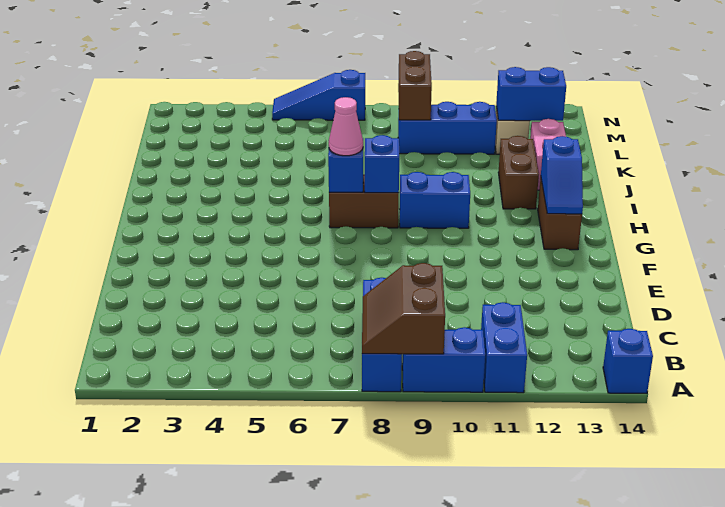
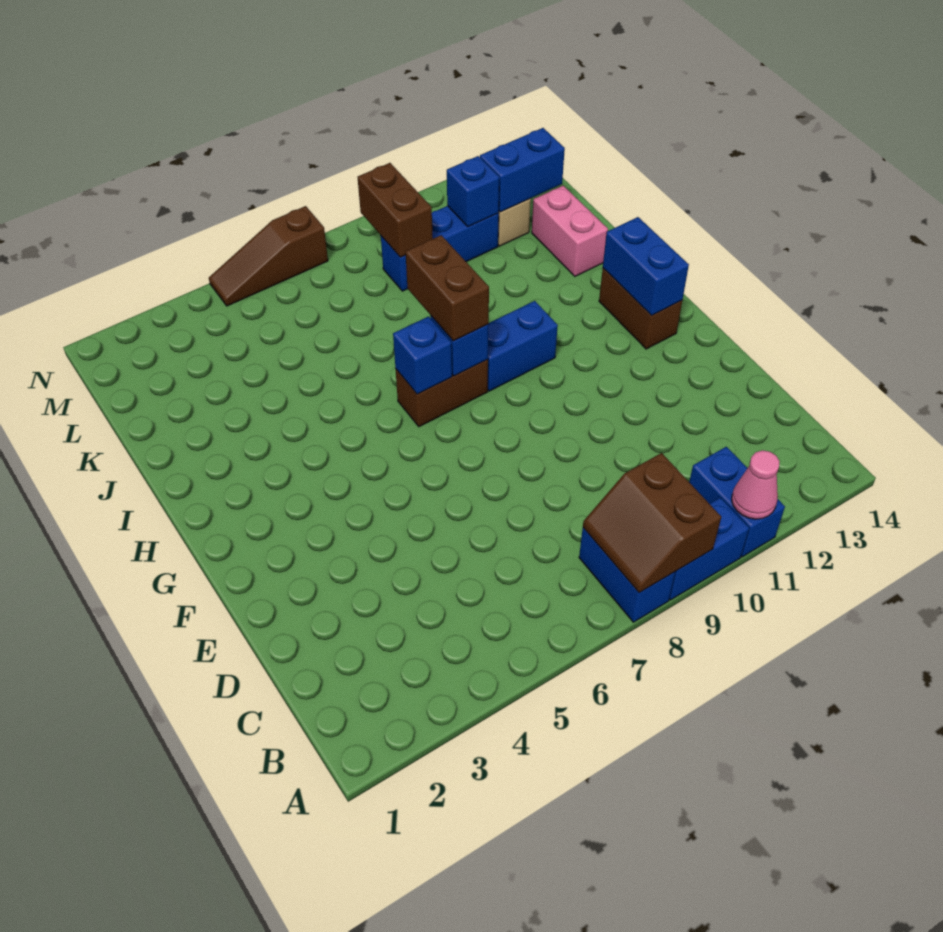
blue brick A8:C8 level 1 -> blue brick A8:B8 level 1
blue brick A14 level 1 -> blue brick L11 level 2
blue slope G13:H13 level 2 top H -> blue brick G13:H13 level 2
pink cone H7 level 3 -> pink cone A11 level 2
brown brick I12:J12 level 1 -> brown brick H8:I8 level 3
blue slope N5:N7 level 1 top 7 -> brown slope N5:N7 level 1 top 7

